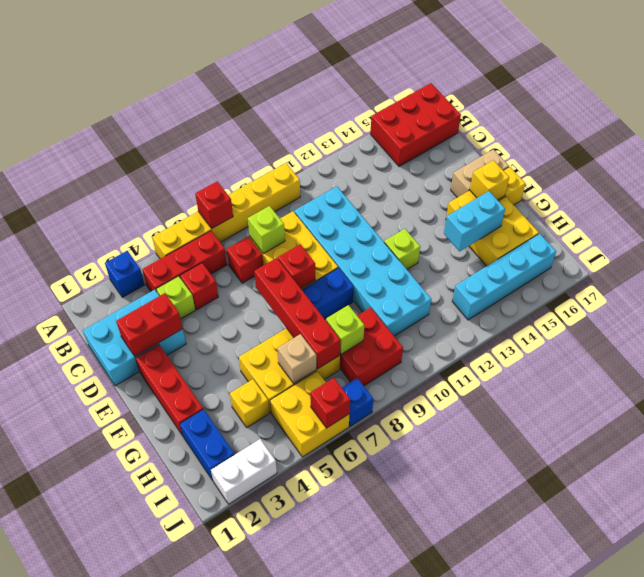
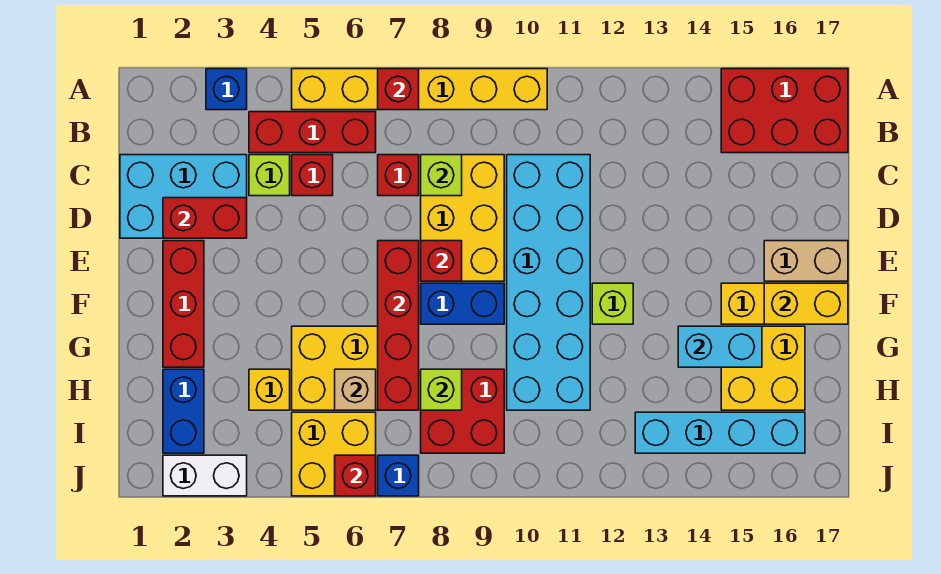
yellow brick F16 level 2 -> yellow brick F16:F17 level 2

